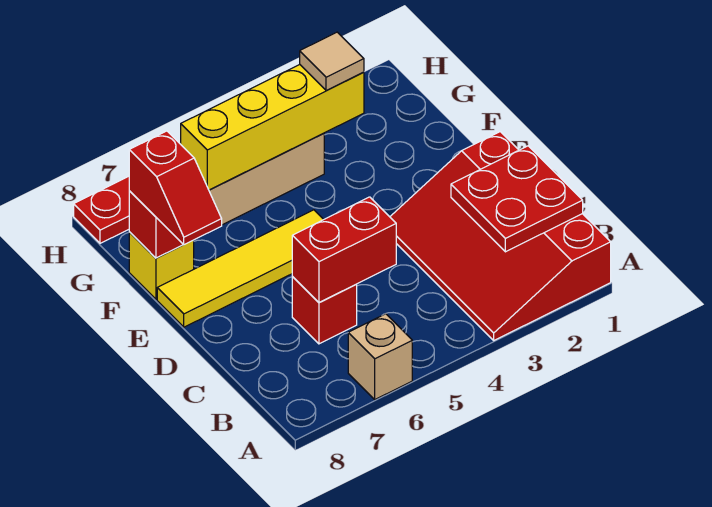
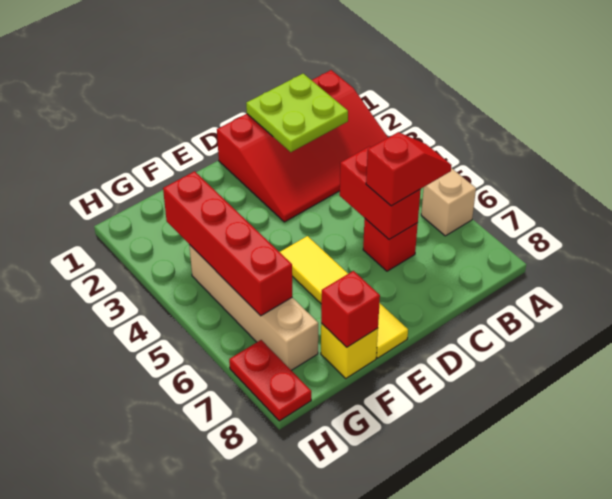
red plate B1:C2 level 2 -> lime plate B1:C2 level 2
red slope E8:F8 level 3 top F -> red slope B6:C6 level 3 top C
yellow brick G3:G6 level 2 -> red brick G3:G6 level 2
tan tile G3 level 3 -> none

